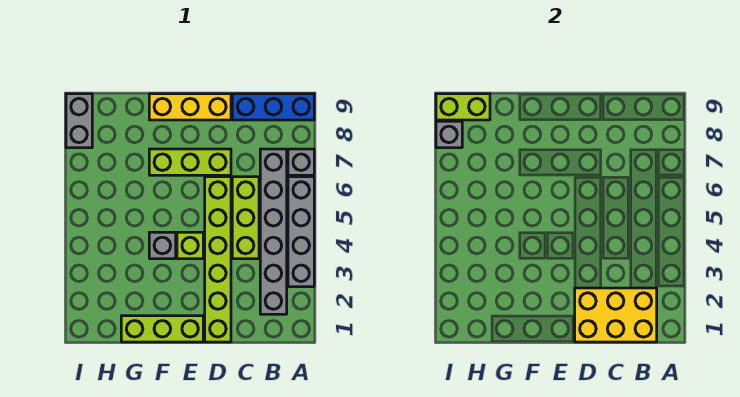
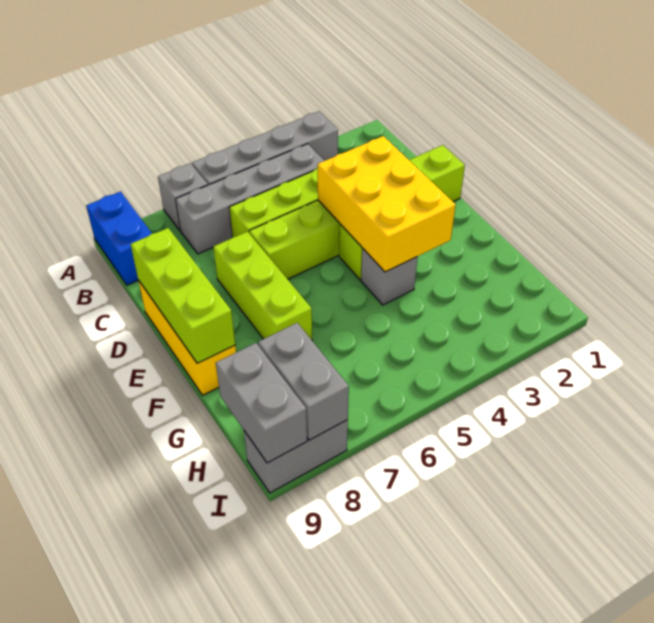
blue brick A9:C9 level 1 -> blue brick A9:B9 level 1
yellow brick B1:D2 level 2 -> yellow brick D3:F4 level 2
grey brick B2:B7 level 1 -> grey brick B4:B7 level 1
lime brick E1:G1 level 1 -> lime brick D9:F9 level 2
lime brick H9:I9 level 2 -> grey brick H9:I9 level 2
grey brick I8 level 2 -> grey brick H8:I8 level 2

